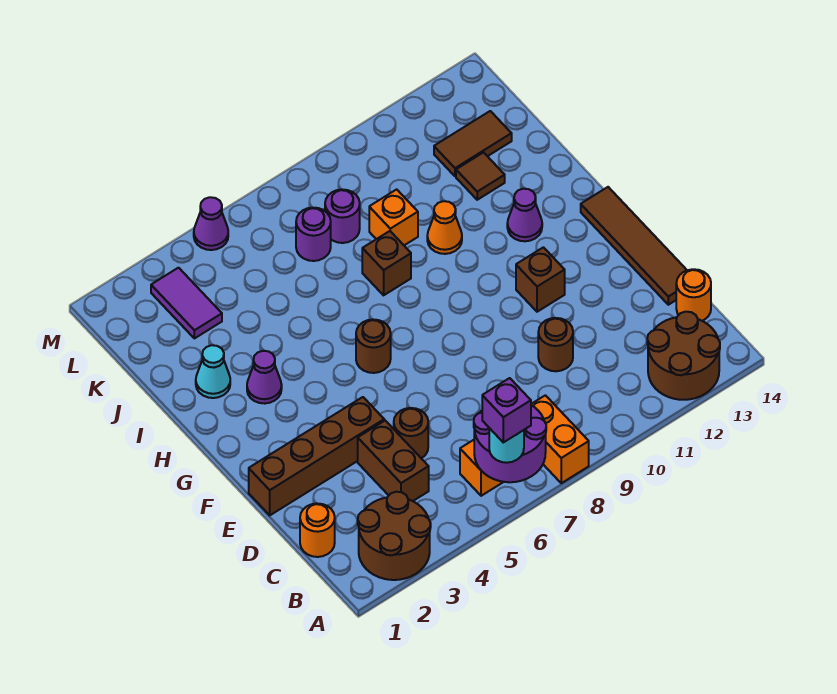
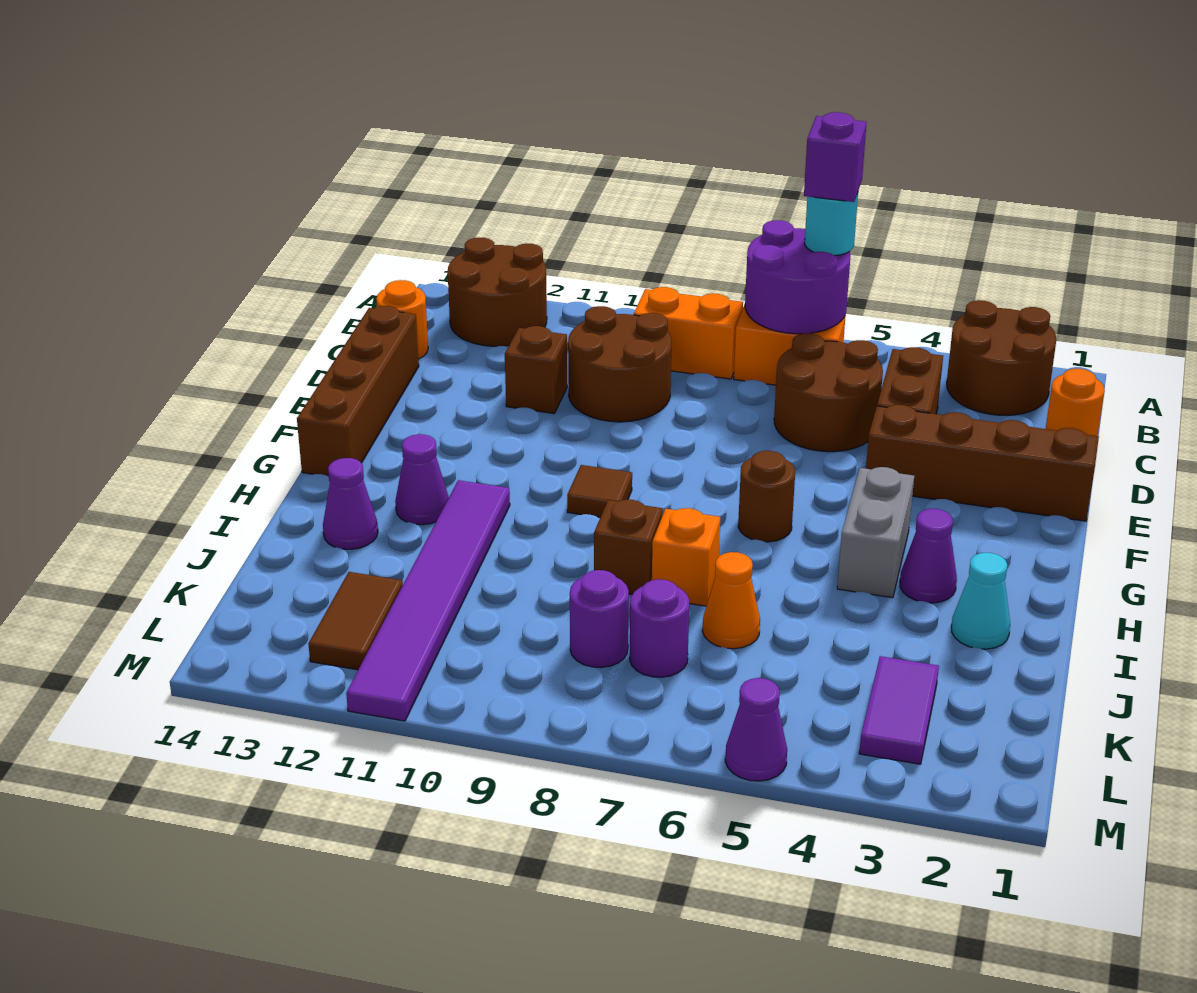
orange brick A8:B8 level 1 -> orange brick B8:B9 level 1
brown round brick D5 level 1 -> brown round brick C5:D6 level 1
brown round brick D10 level 1 -> brown round brick C9:D10 level 1
brown tile D14:G14 level 1 -> brown brick D14:G14 level 1
brown brick F11 level 1 -> brown brick D11 level 1
none -> grey brick G4:H4 level 1
none -> purple tile H11:M11 level 1
orange cone I10 level 1 -> orange cone J6 level 1
none -> purple cone I13 level 1
orange brick J9 level 1 -> orange brick I7 level 1
brown tile J12 level 1 -> brown tile G9 level 1
brown tile K12:K13 level 1 -> brown tile K12:L12 level 1

